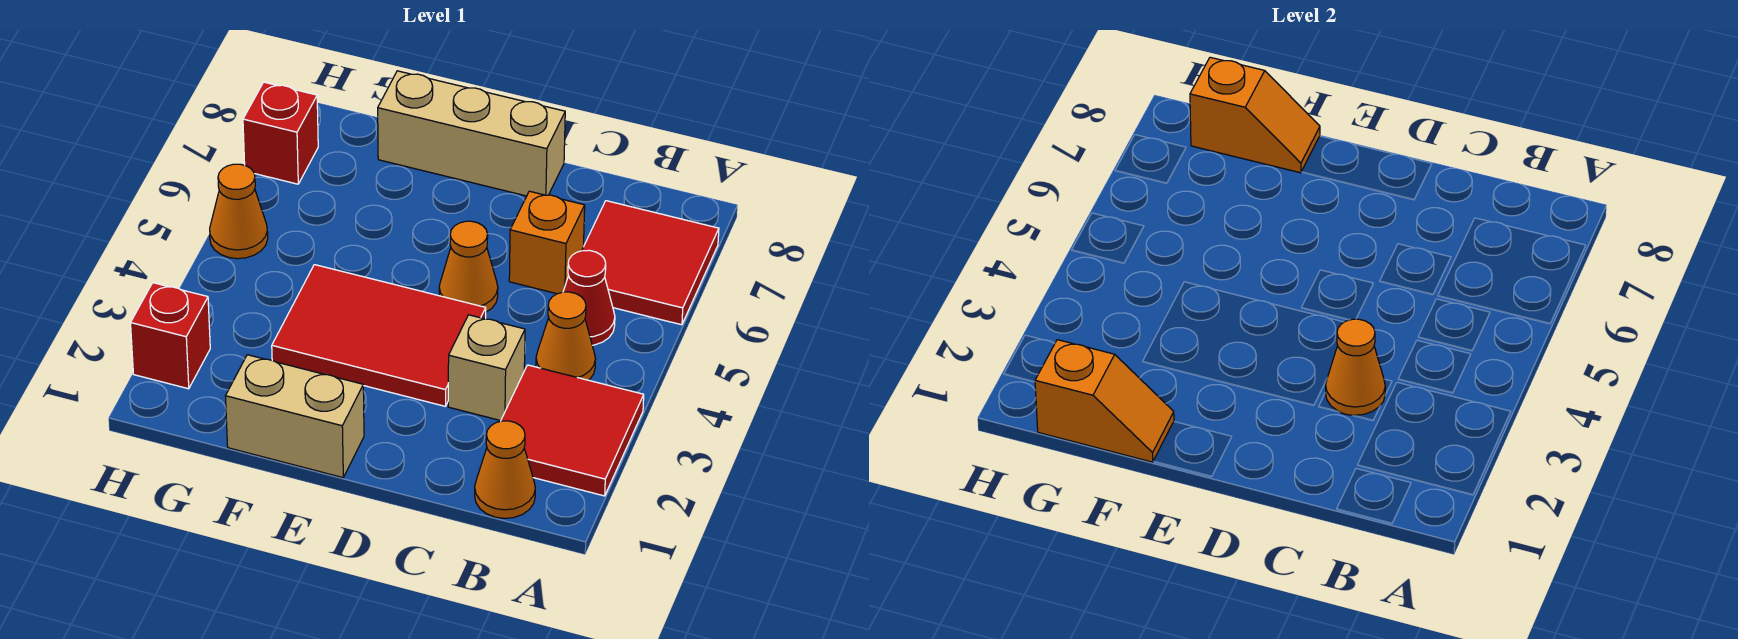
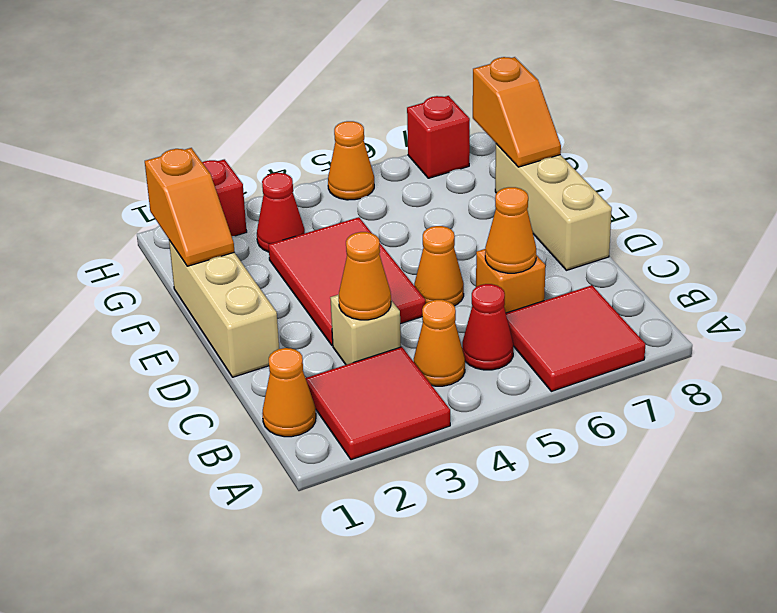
none -> orange cone C6 level 2
tan brick E1:F1 level 1 -> tan brick D1:F1 level 1
none -> red cone G3 level 1

